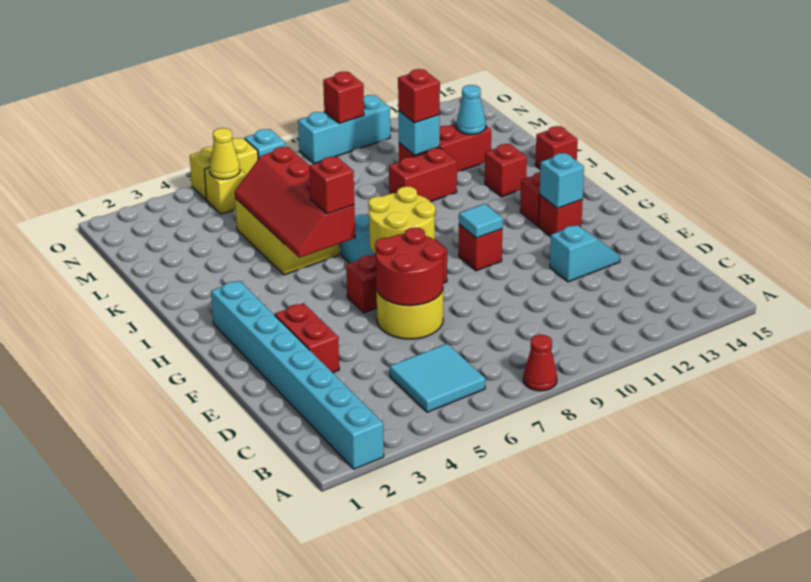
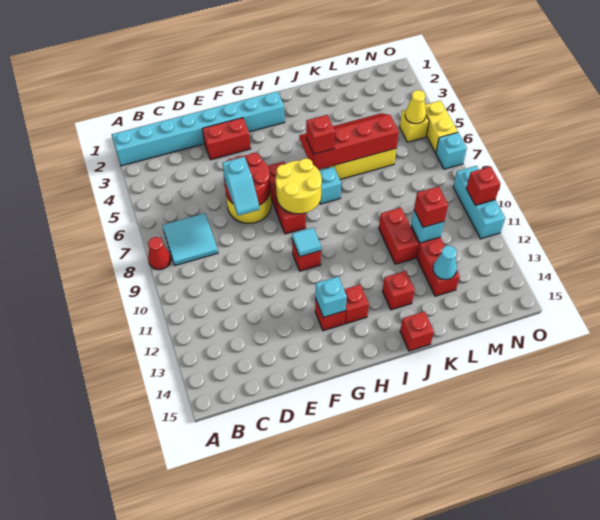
cyan tile B5:C6 level 1 -> cyan tile B7:C8 level 1
cyan slope E12:E13 level 1 top 12 -> cyan slope E7:E8 level 3 top 7

